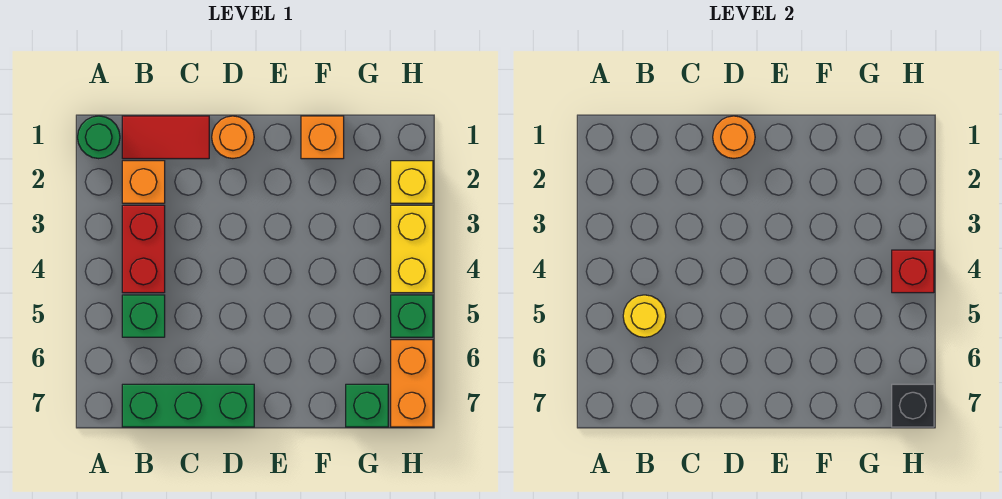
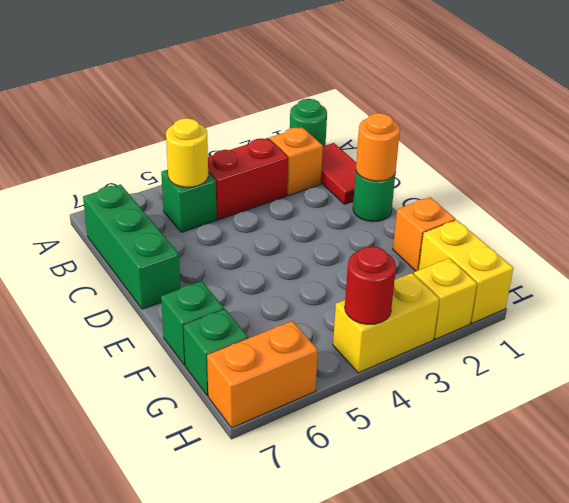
orange round brick D1 level 1 -> green round brick D1 level 1
none -> yellow brick G1:H1 level 1
red brick H4 level 2 -> red round brick H4 level 2
green brick H5 level 1 -> green brick F7 level 1
black brick H7 level 2 -> none

